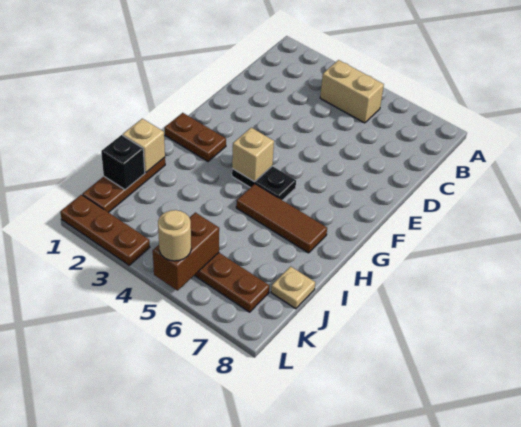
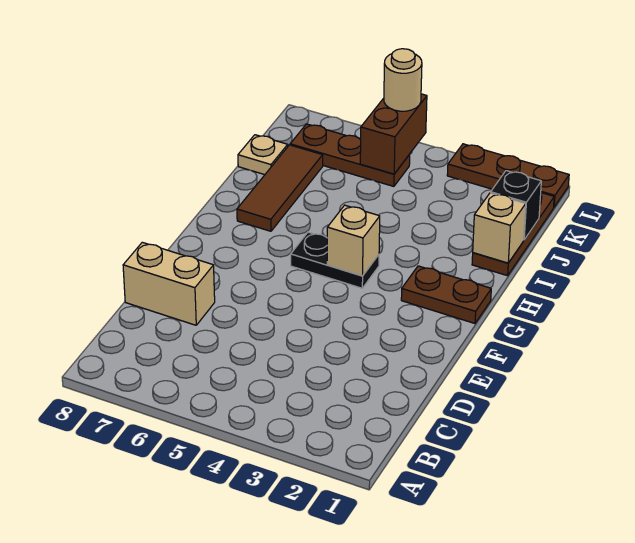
tan brick B4:B5 level 1 -> tan brick D7:D8 level 1
brown tile H5:H7 level 1 -> brown tile H7:J7 level 1

